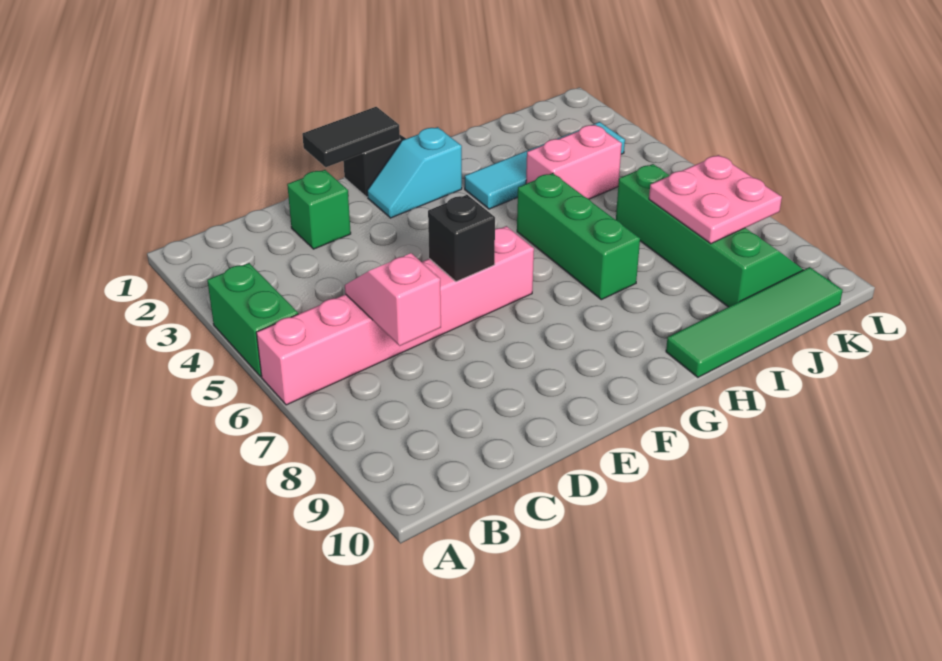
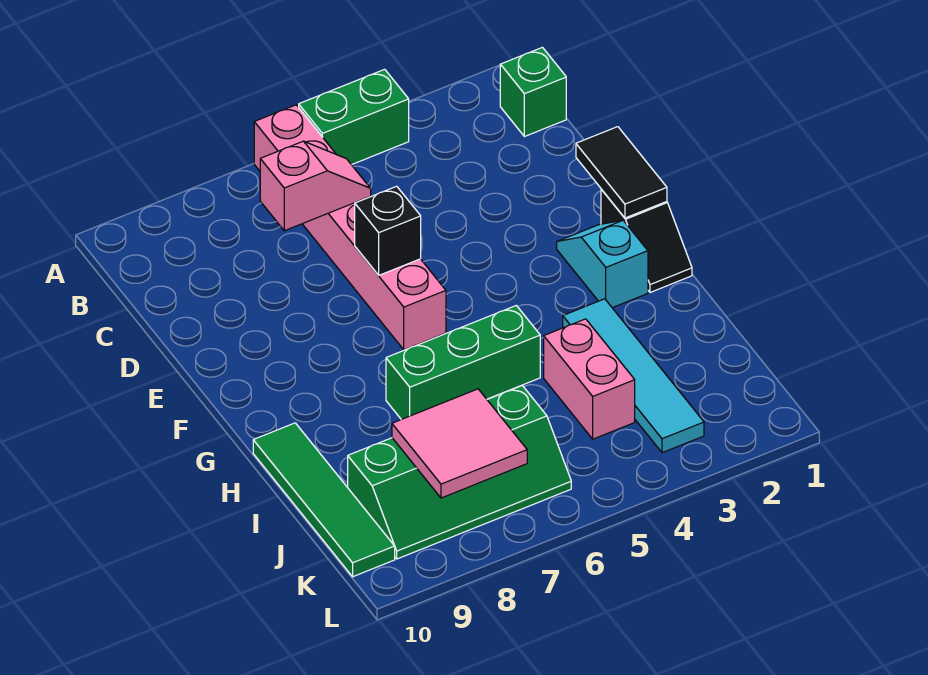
green brick D2 level 1 -> green brick B1 level 1
pink plate J7:K8 level 2 -> pink tile J7:K8 level 2

